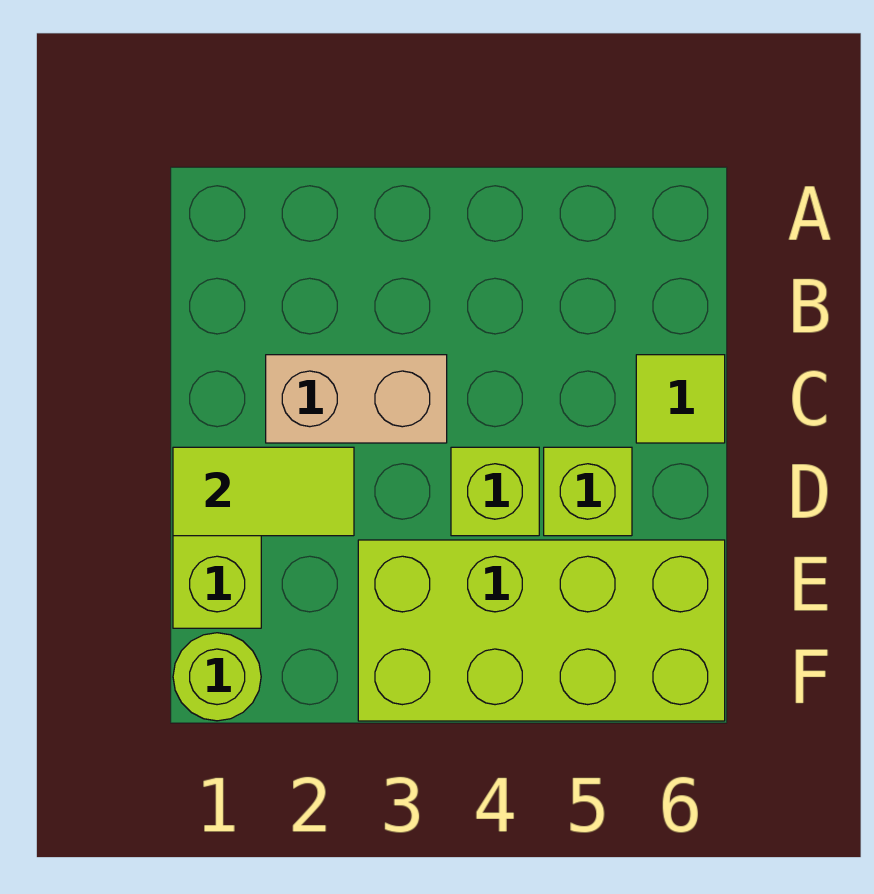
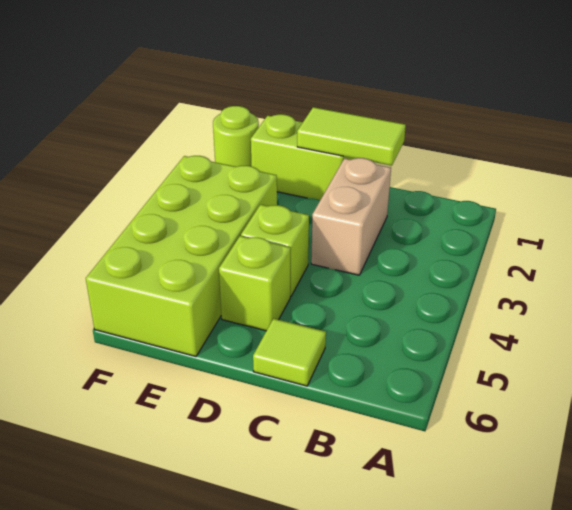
lime tile D1:D2 level 2 -> lime tile C1:D1 level 2

